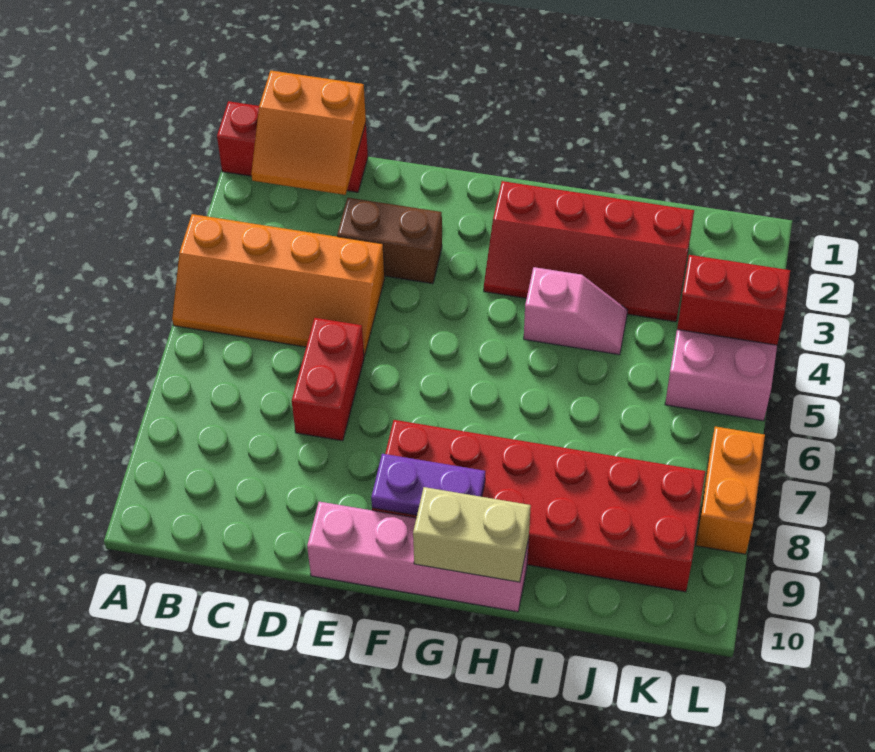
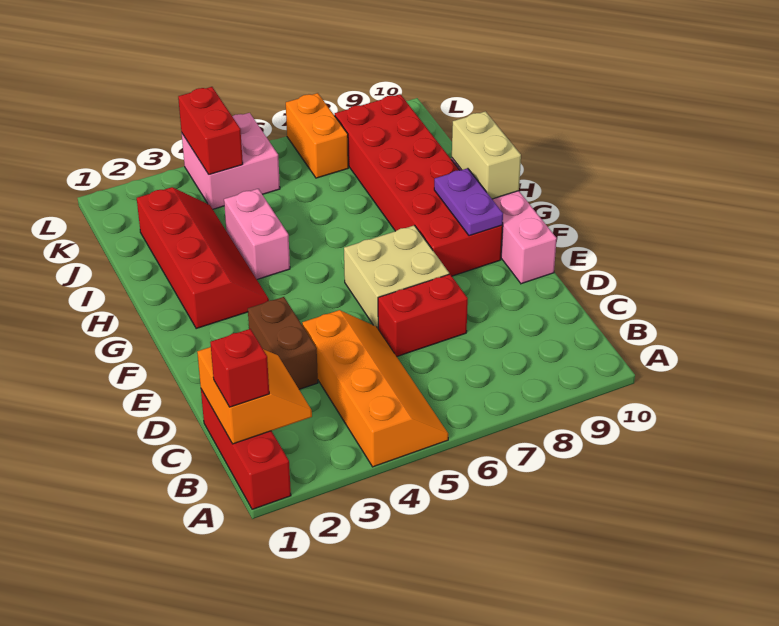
none -> red brick B1 level 3
none -> tan brick E6:F7 level 1
pink slope H4:I4 level 1 top H -> pink brick H4:I4 level 1
orange brick L7:L8 level 1 -> orange brick K7:L7 level 1

